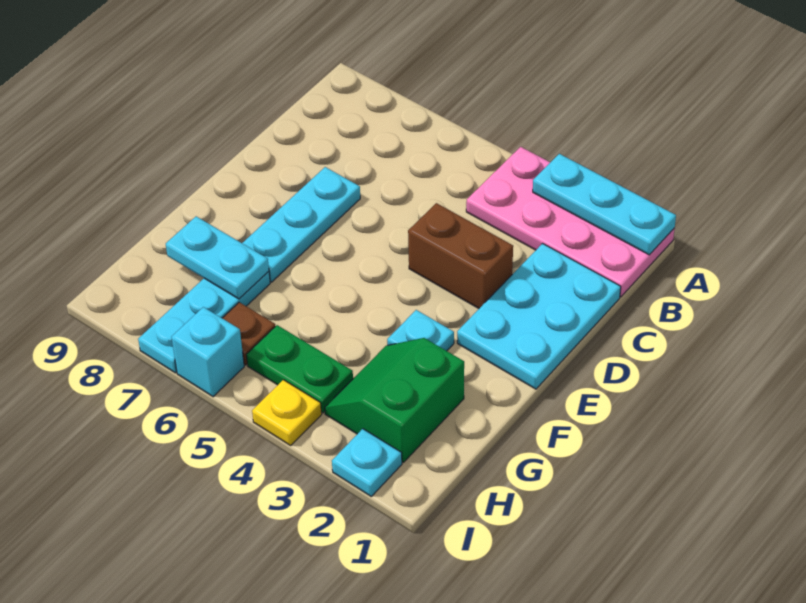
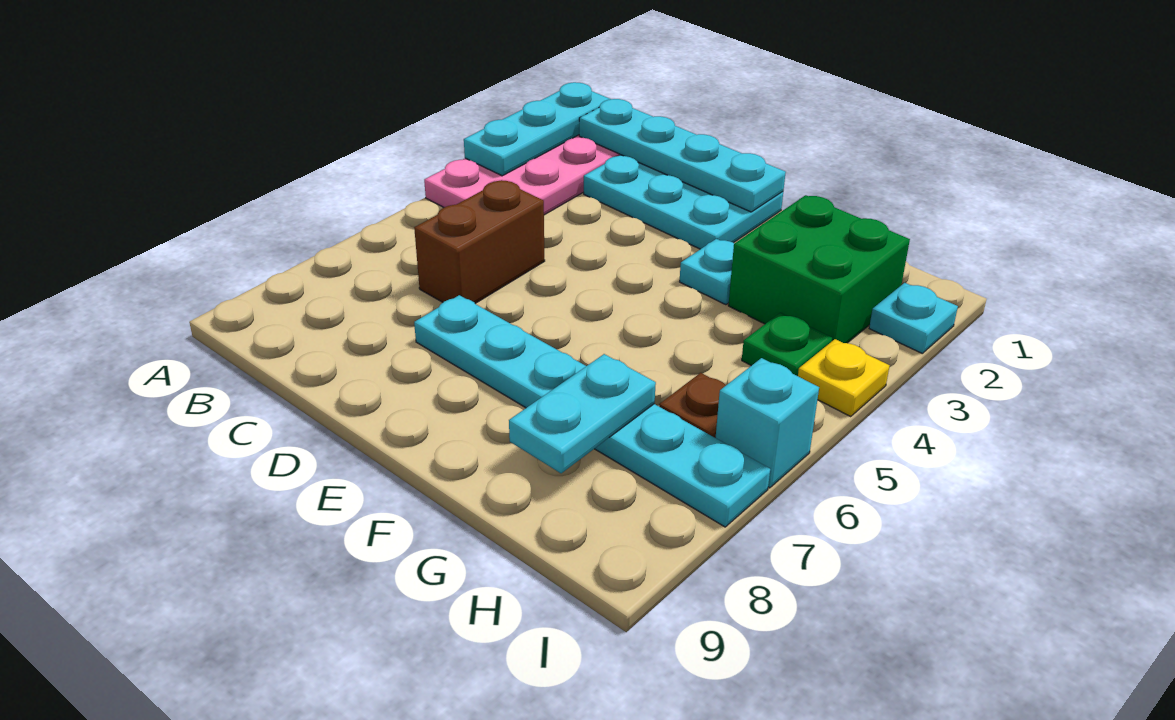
none -> cyan plate B1:E1 level 2
brown brick D3:D4 level 1 -> brown brick C5:C6 level 1
green slope G2:H3 level 1 top 2 -> green brick G2:H3 level 1
green plate H4:H5 level 1 -> green plate H4 level 1

